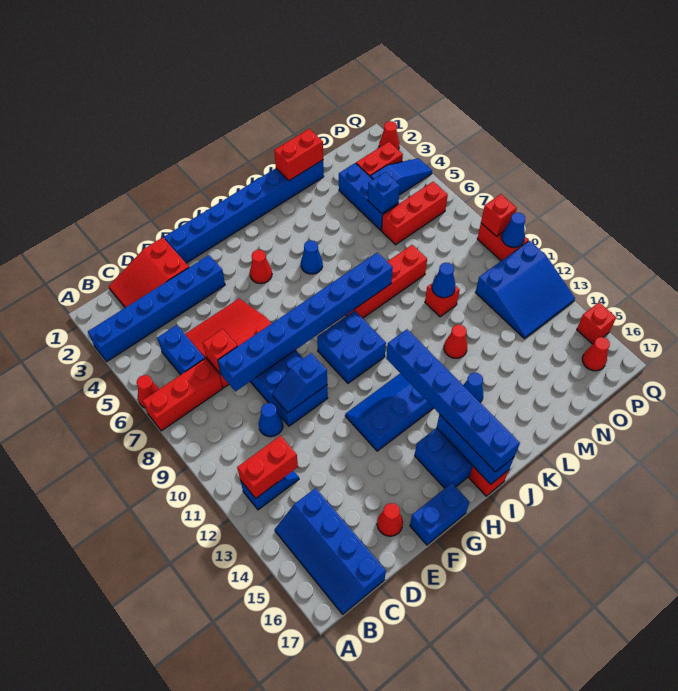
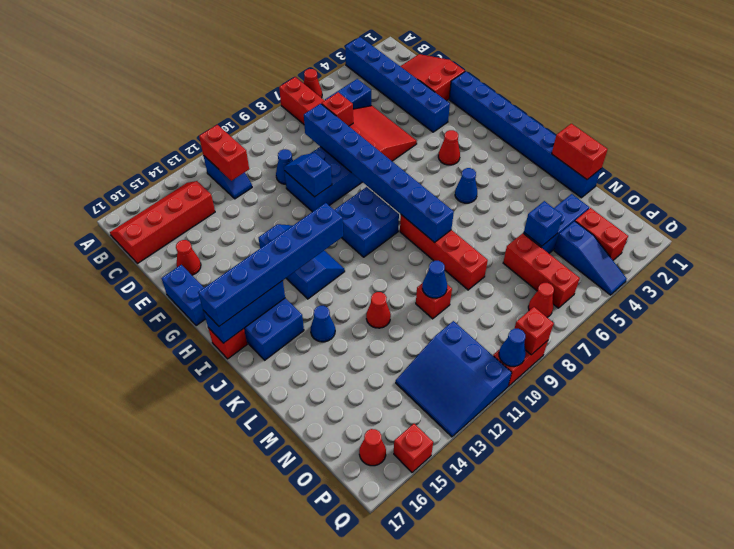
blue slope B14:C17 level 1 top C -> red slope B14:C17 level 1 top C
red cone Q2 level 1 -> red cone P7 level 1

